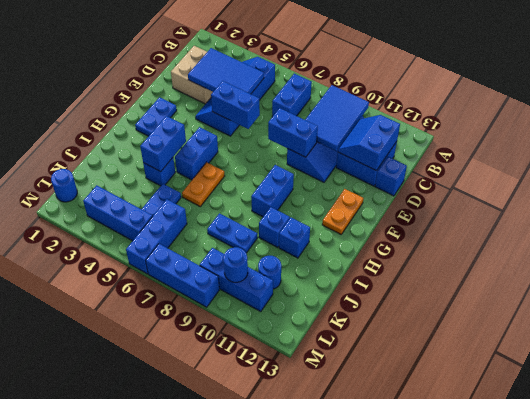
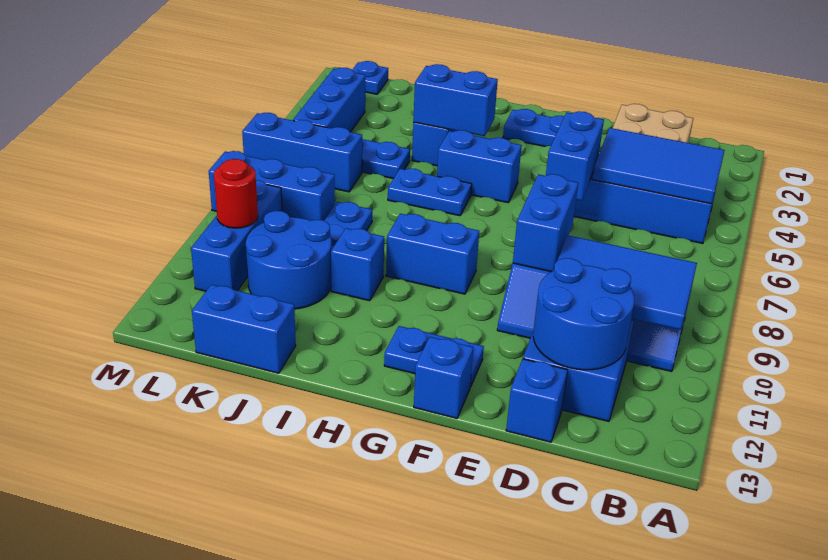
blue brick B7:C7 level 1 -> blue brick J13:K13 level 1
blue tile C3:D5 level 2 -> blue tile B4:D5 level 2
blue slope C11:D12 level 2 top 12 -> blue round brick C11:D12 level 2
orange plate F12:G12 level 1 -> blue plate F12:G12 level 1
orange plate H6:I6 level 1 -> blue plate H6:I6 level 1
blue brick I11 level 1 -> blue brick F13 level 1
blue round brick K11 level 1 -> blue round brick J10:K11 level 1
blue round brick L1 level 1 -> blue plate L1 level 1
blue round brick L10 level 2 -> red round brick L10 level 2
blue brick M7:M9 level 1 -> blue brick K8:M8 level 1

